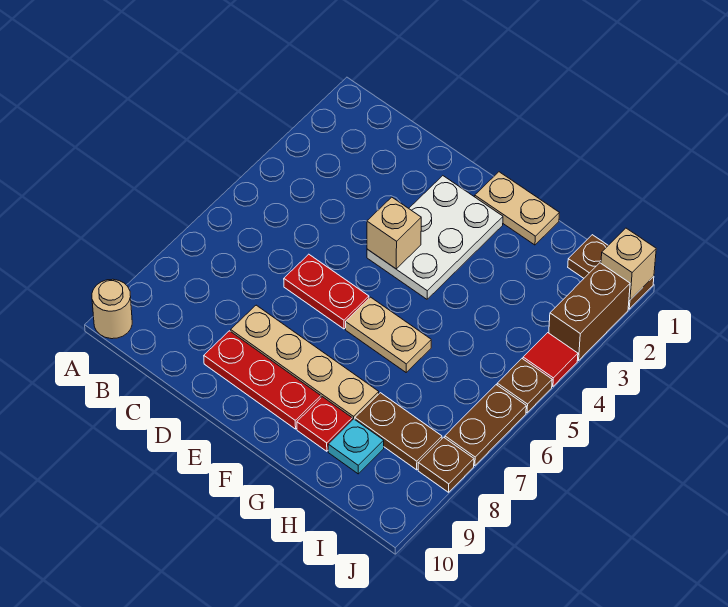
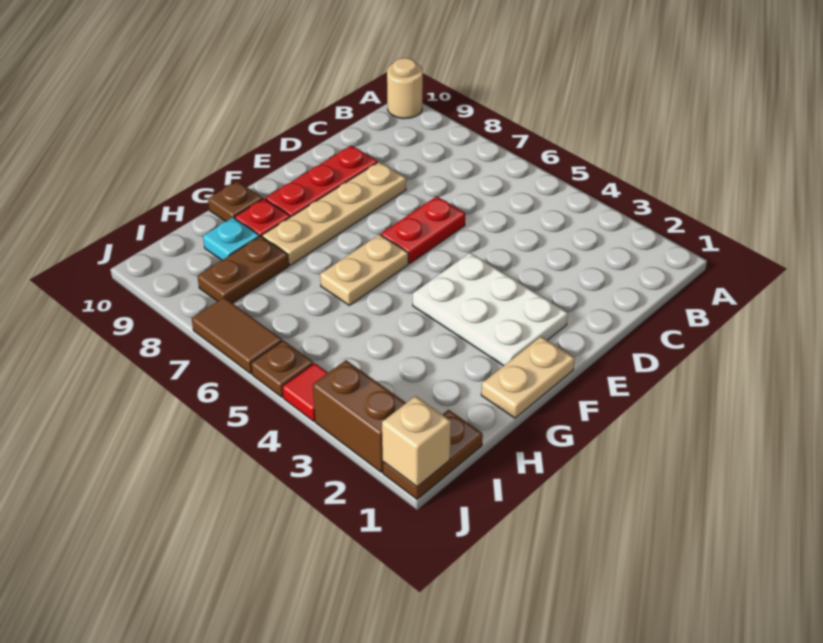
tan brick E4 level 2 -> none
brown plate J6:J7 level 1 -> brown tile J6:J7 level 1
brown plate J8 level 1 -> brown plate G10 level 1

